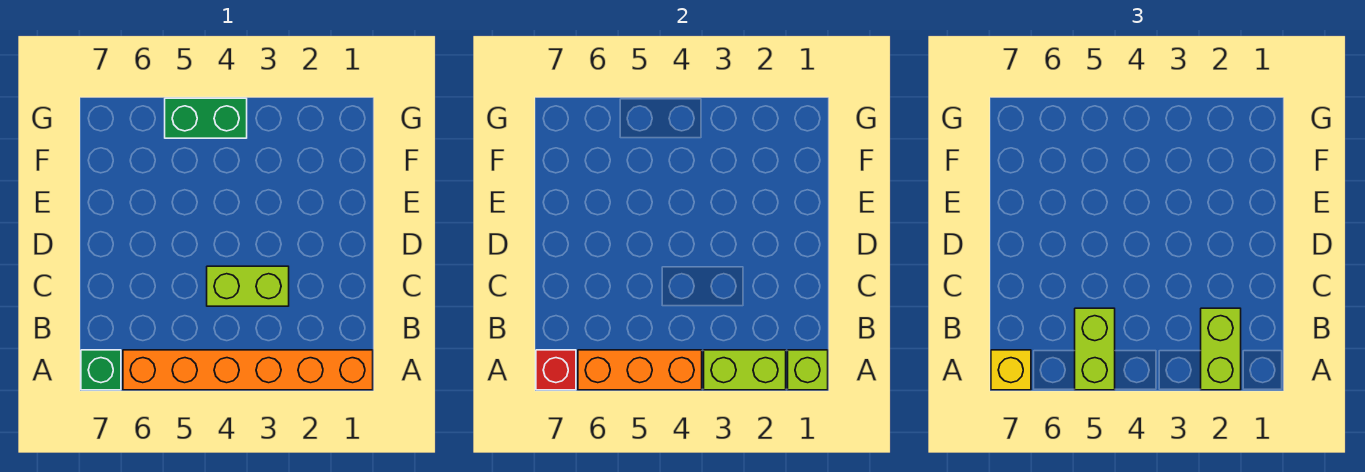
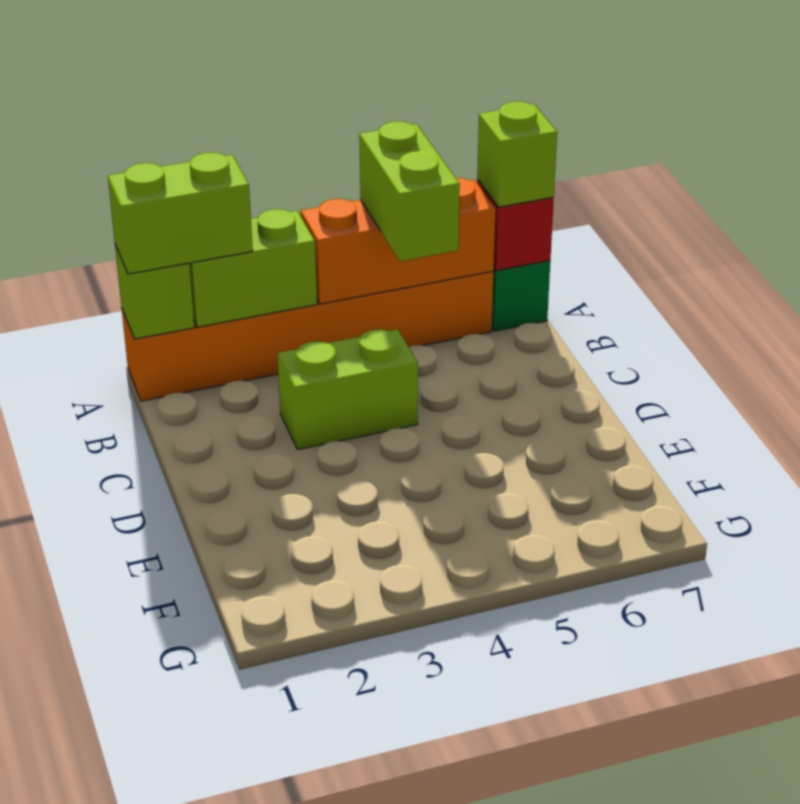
lime brick A2:B2 level 3 -> lime brick A1:A2 level 3
yellow brick A7 level 3 -> lime brick A7 level 3
green brick G4:G5 level 1 -> none

